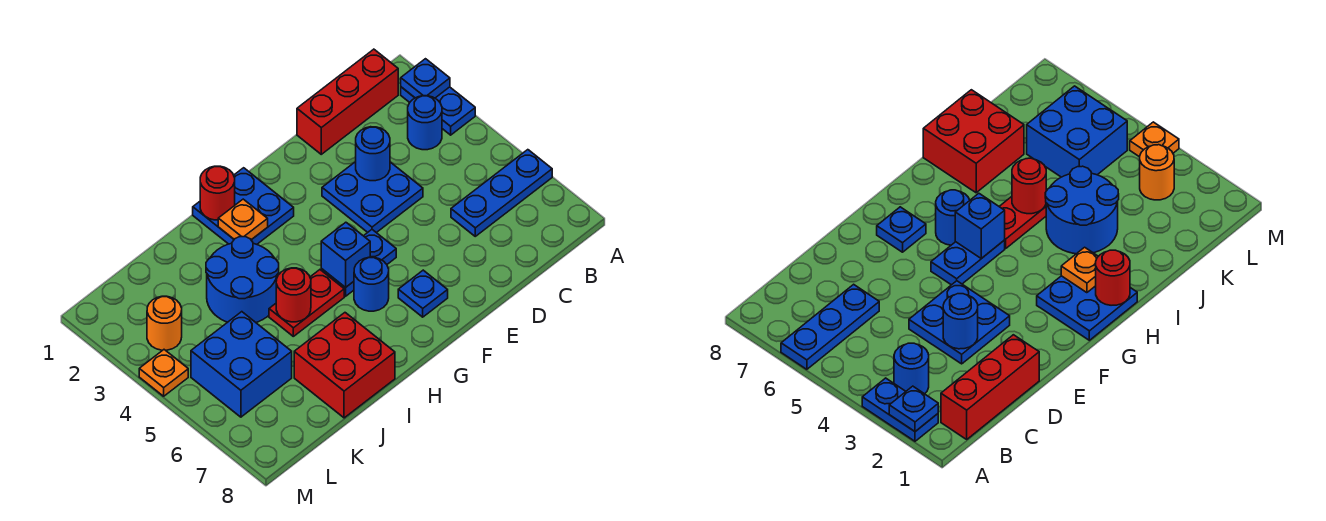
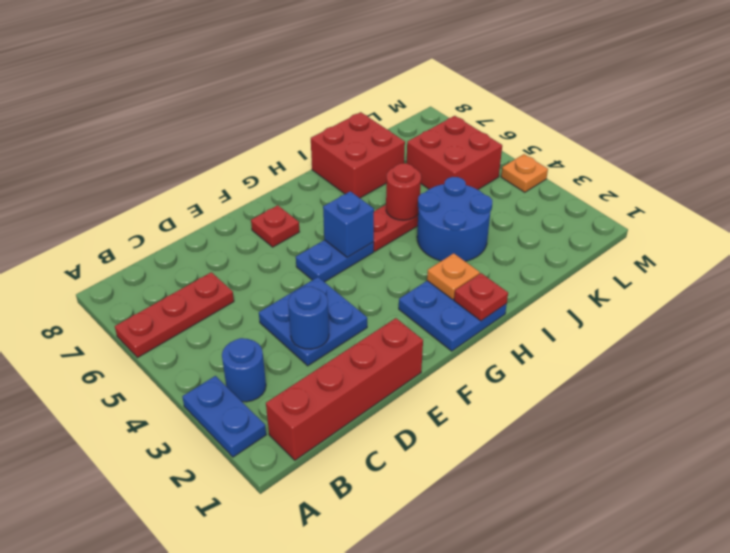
blue plate A2 level 2 -> none
blue plate A6:C6 level 1 -> red plate A6:C6 level 1
red brick B1:D1 level 1 -> red brick B1:E1 level 1
blue plate F7 level 1 -> red plate F7 level 1
blue round brick G6 level 1 -> none
red round brick H1 level 2 -> red plate H1 level 2
blue brick K5:L6 level 1 -> red brick K5:L6 level 1
orange round brick L3 level 1 -> none

